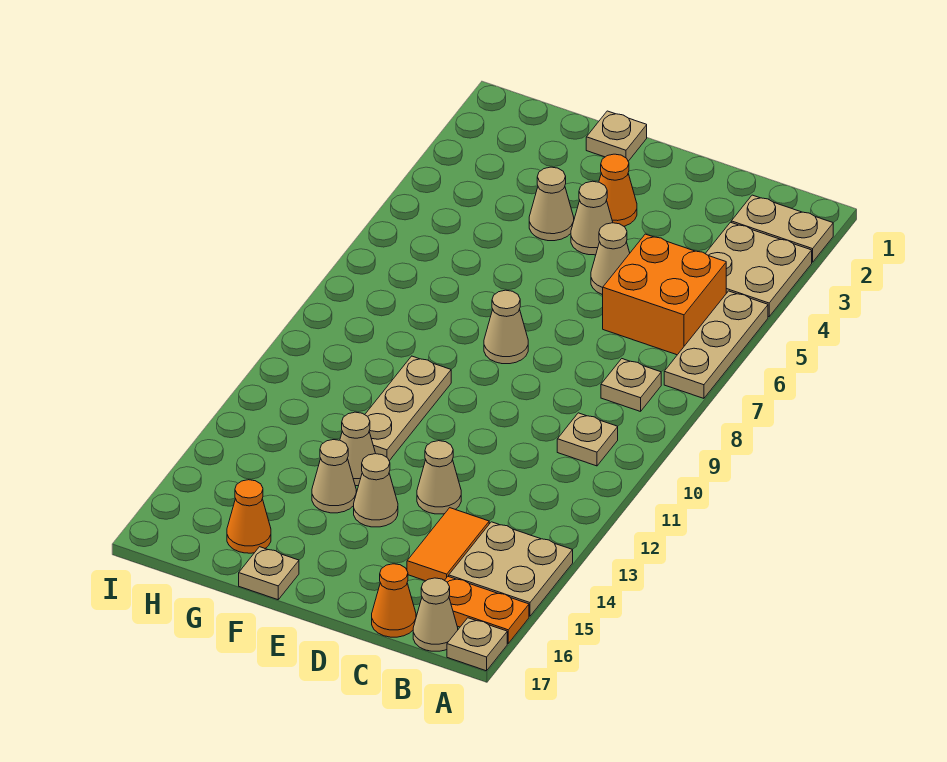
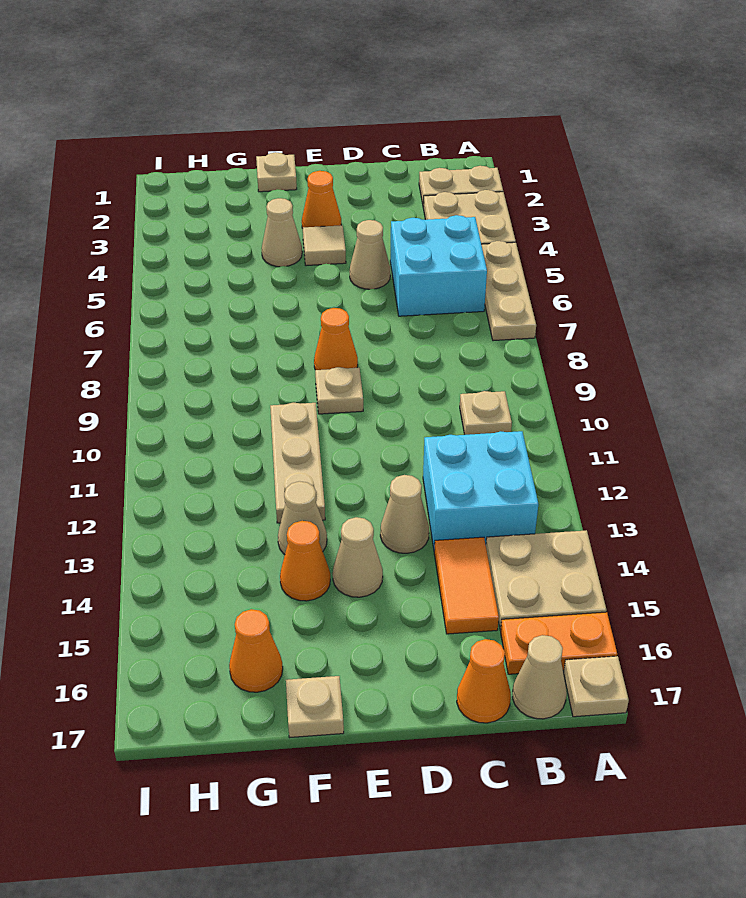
orange brick B5:C6 level 1 -> cyan brick B5:C6 level 1
tan plate B8 level 1 -> tan plate E9 level 1
none -> cyan brick B12:C13 level 1
tan cone E4 level 1 -> tan tile E4 level 1
tan cone E8 level 1 -> orange cone E8 level 1
tan cone F14 level 1 -> orange cone F14 level 1

